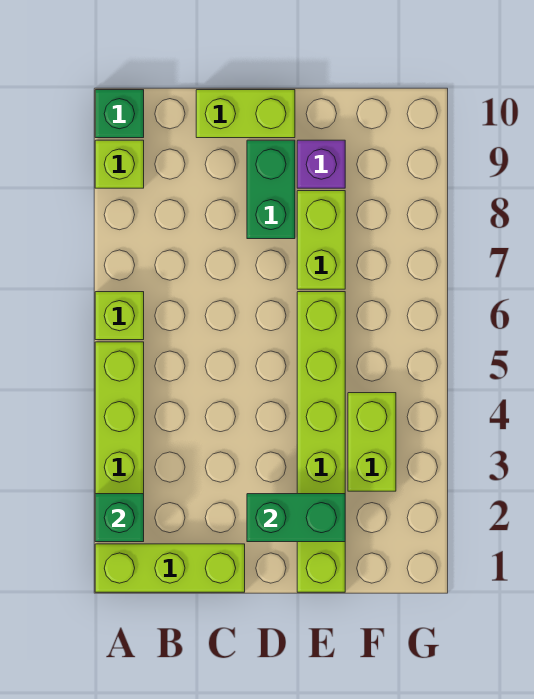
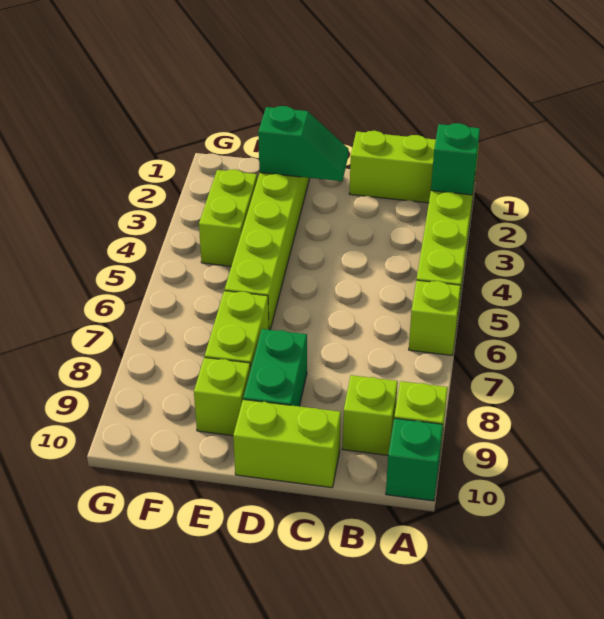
none -> lime brick B9 level 1
green brick D2:E2 level 2 -> green slope D2:E2 level 2 top E
purple brick E9 level 1 -> lime brick E9 level 1

